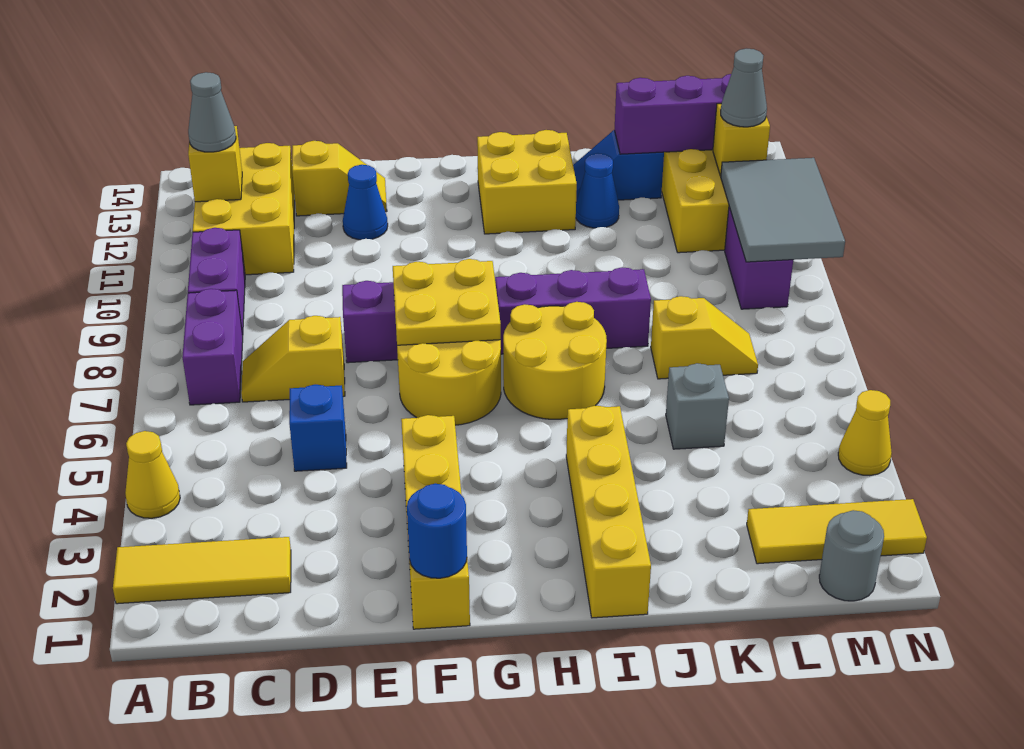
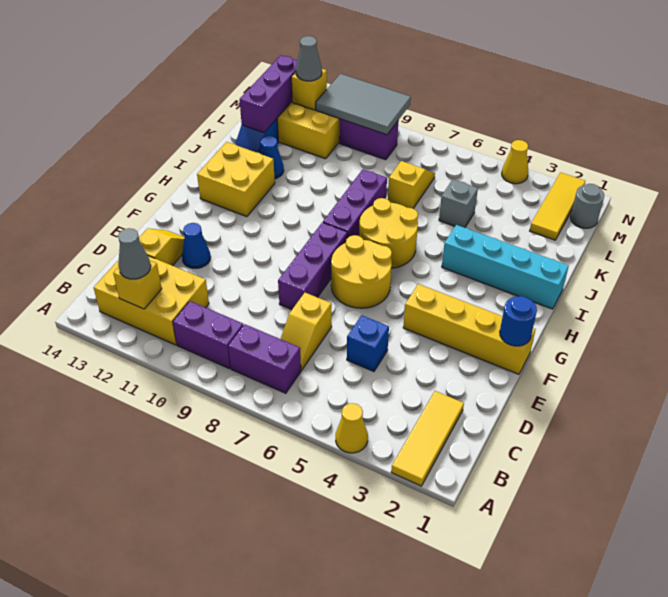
yellow plate F7:G8 level 2 -> none
yellow brick I1:I4 level 1 -> cyan brick I1:I4 level 1

